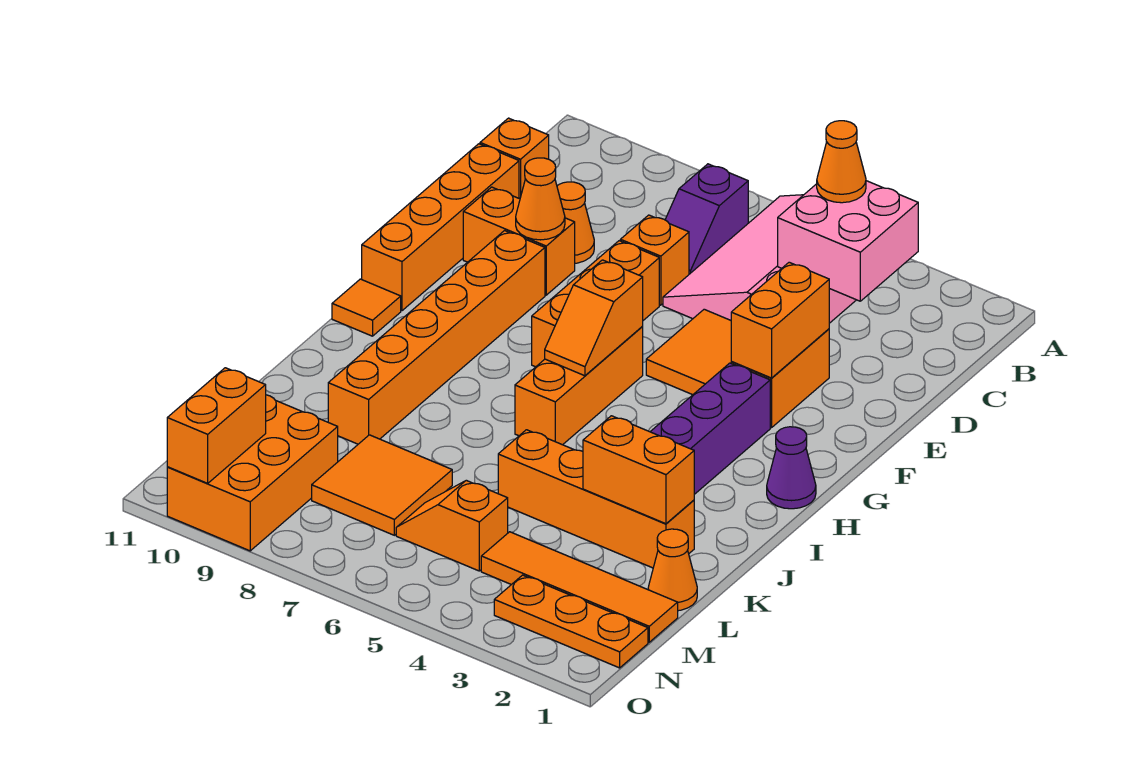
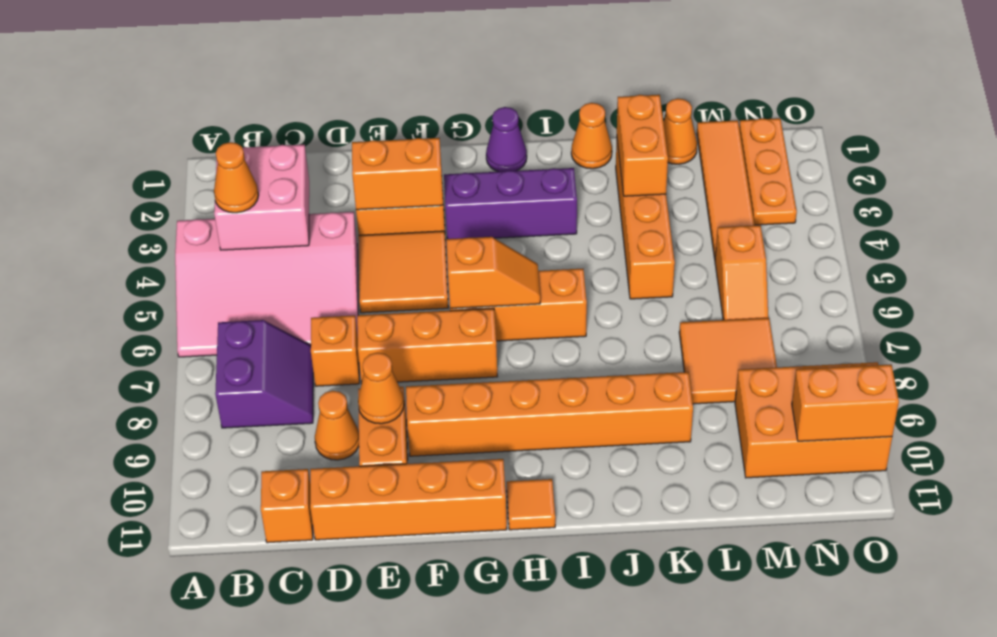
purple slope B7:C7 level 1 top B -> purple slope B7:C8 level 1 top B
none -> orange cone J1 level 1

